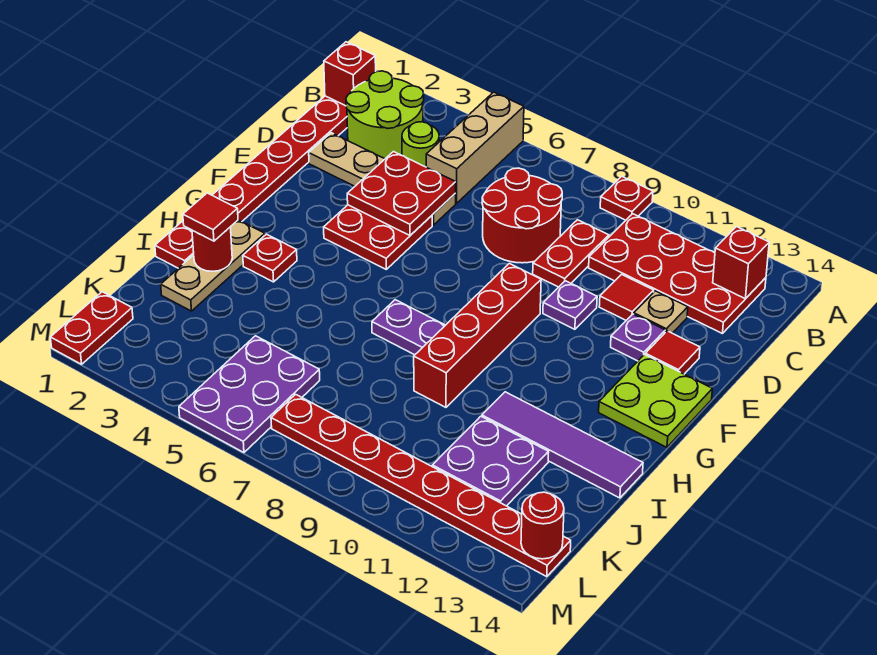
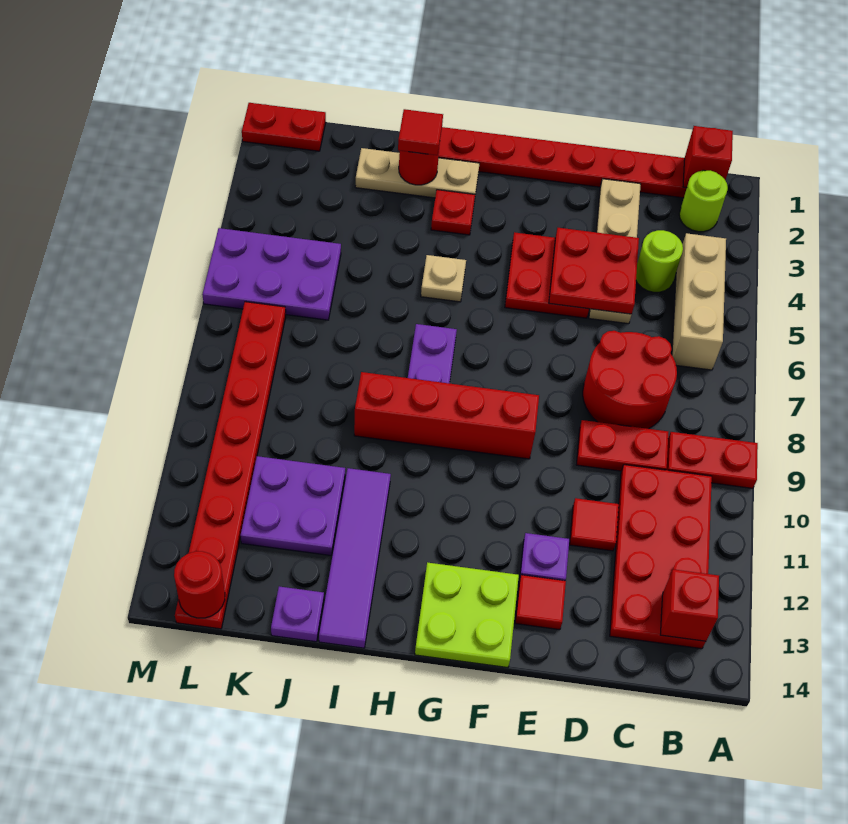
tan brick A5:C5 level 1 -> tan brick B4:B6 level 1
red plate A9 level 1 -> red plate A9:B9 level 1
lime round brick B2:C3 level 1 -> lime round brick B2 level 1
tan plate D12 level 1 -> tan plate H5 level 1
purple plate E10 level 1 -> purple plate J14 level 1

